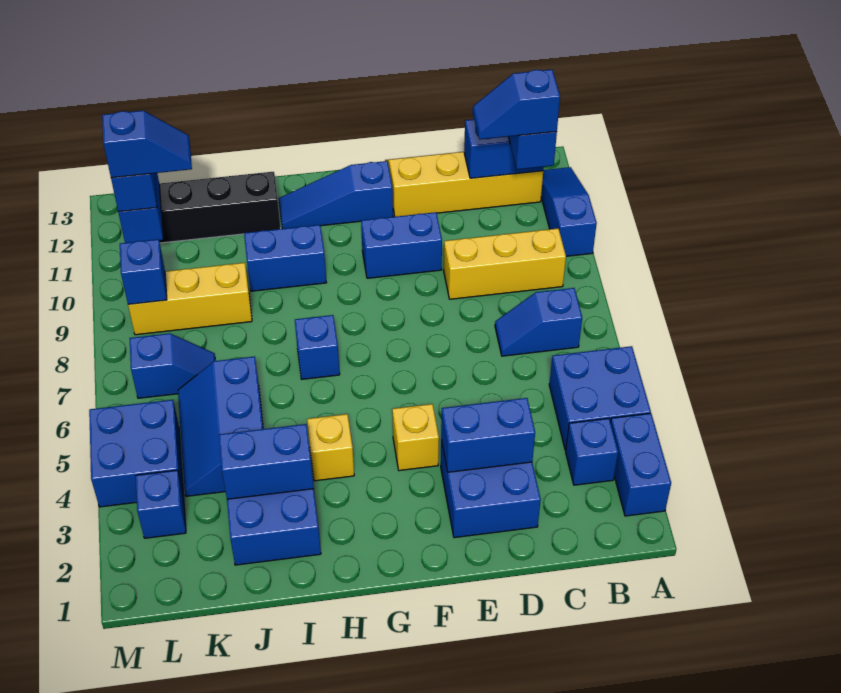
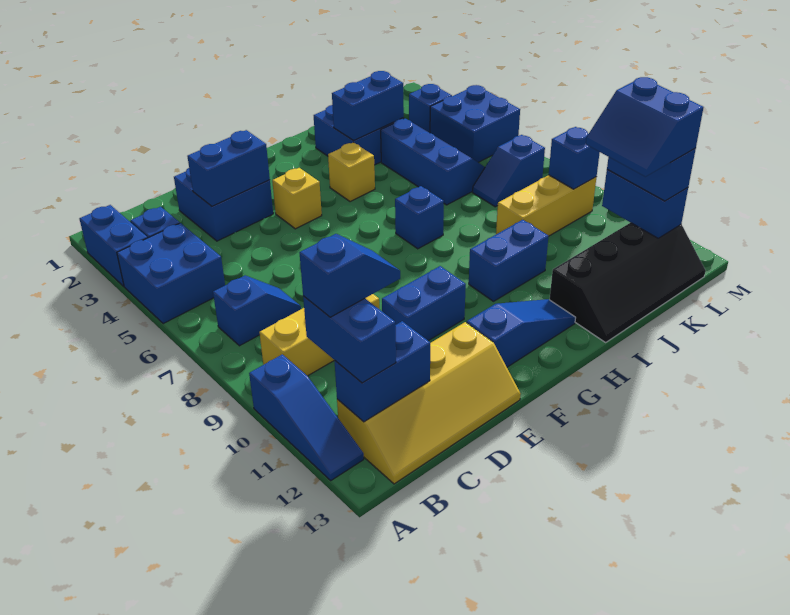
blue slope K11:L11 level 4 top L -> blue slope K11:L12 level 4 top L

